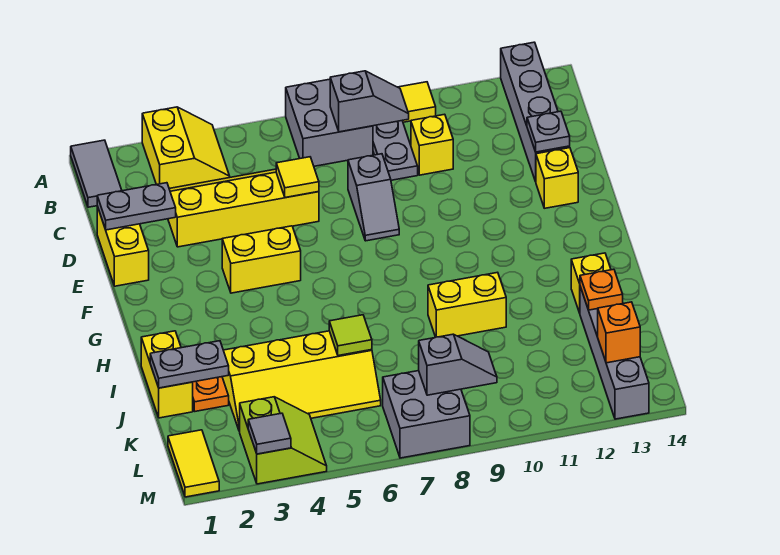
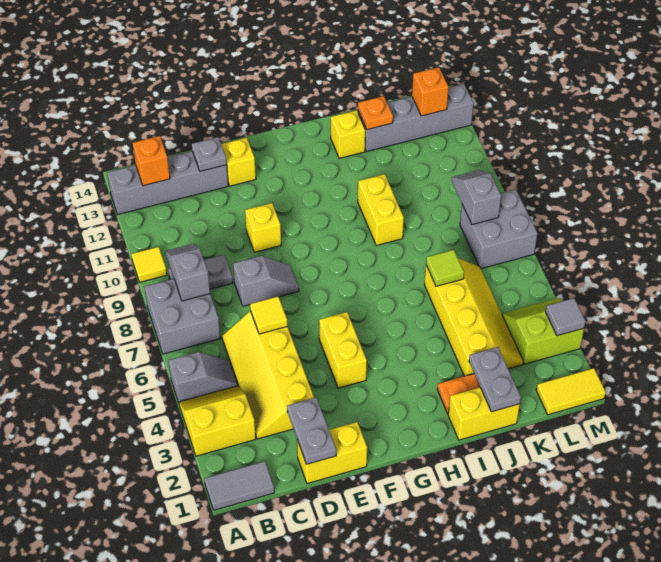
none -> grey slope A5:B5 level 1 top A
none -> orange brick B13 level 2
yellow brick C10 level 1 -> yellow brick E10 level 1

